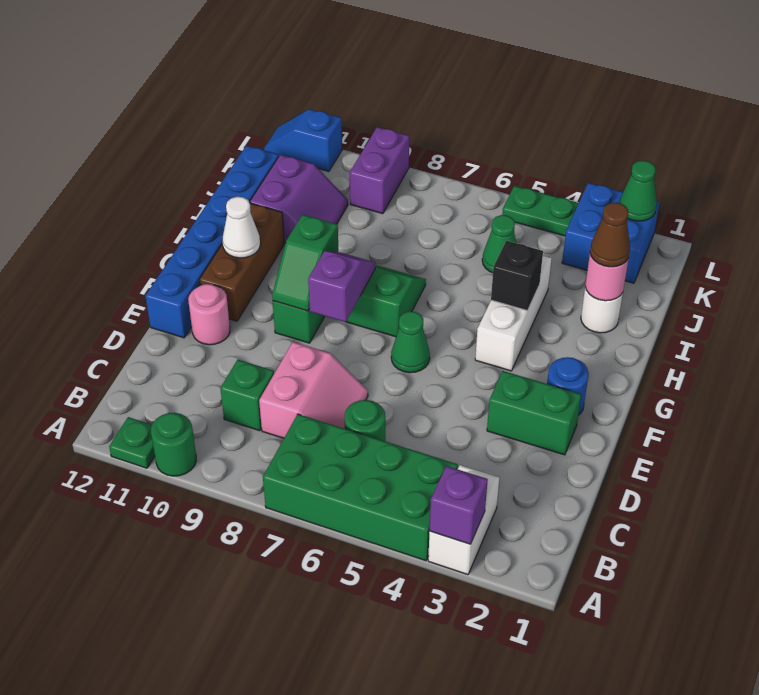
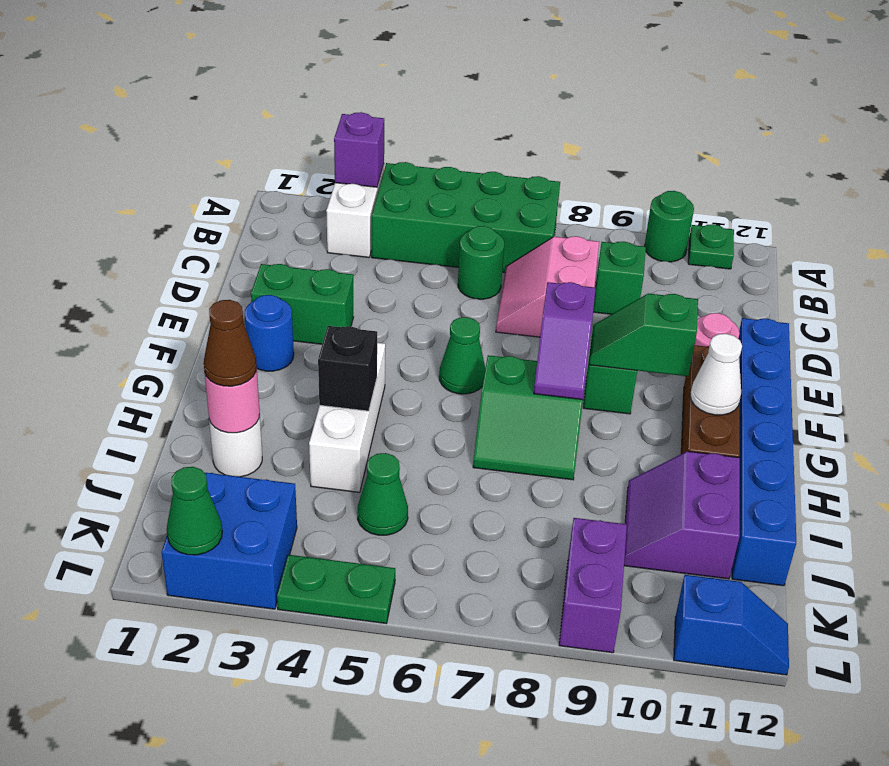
green slope F9:G9 level 2 top G -> green slope F9:F10 level 2 top 10

